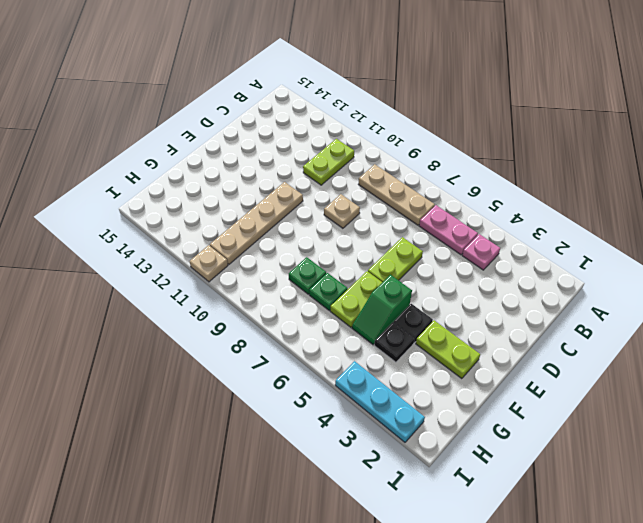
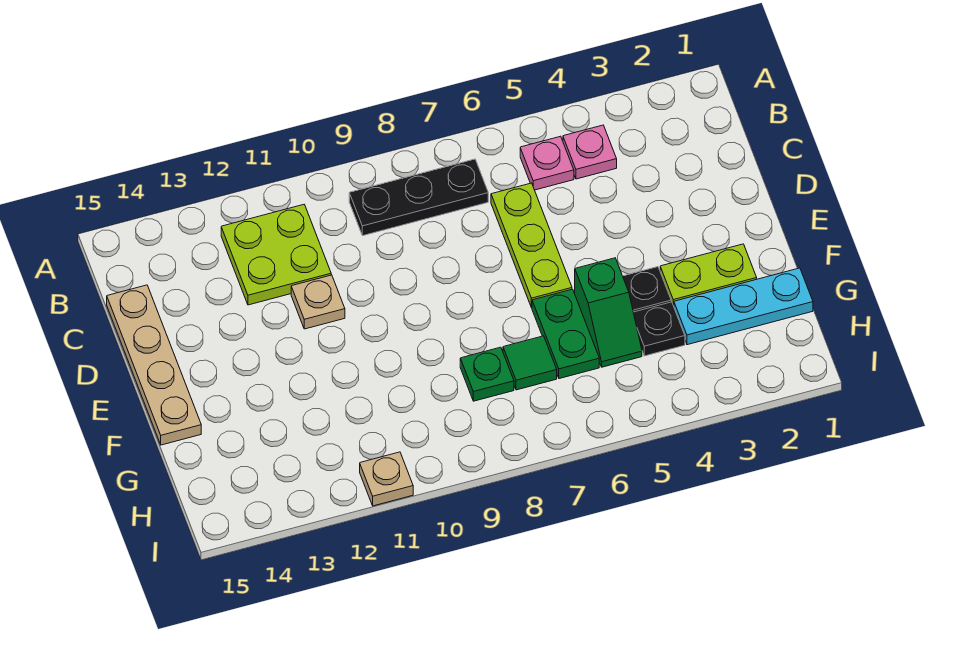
pink plate B5:B6 level 1 -> pink plate B5 level 1
tan plate B7:B9 level 1 -> black plate B7:B9 level 1
lime plate B11:C11 level 1 -> lime plate B11:C12 level 1
lime plate D6:E6 level 1 -> lime plate C6:E6 level 1
tan plate D9 level 1 -> tan plate D11 level 1
tan plate E11:H11 level 1 -> tan plate C15:F15 level 1
lime plate F6:G6 level 1 -> green plate F6:G6 level 1
green plate G7 level 1 -> green tile G7 level 1
cyan plate I2:I4 level 1 -> cyan plate G1:G3 level 1

